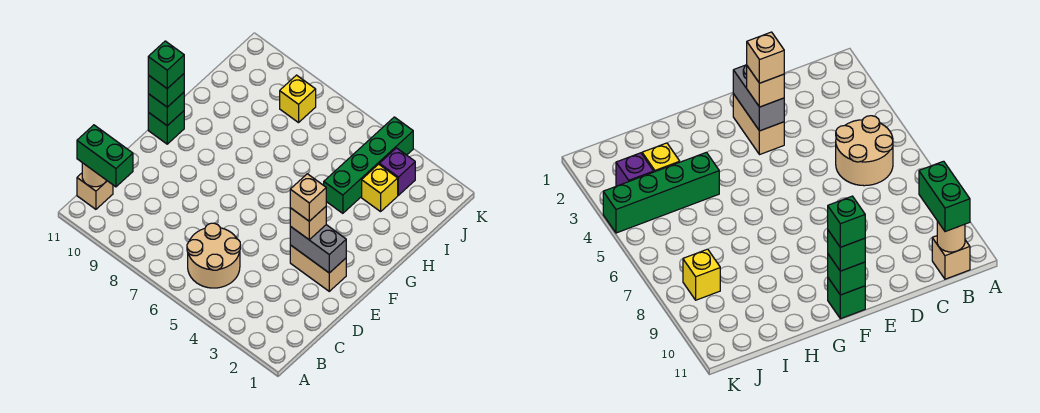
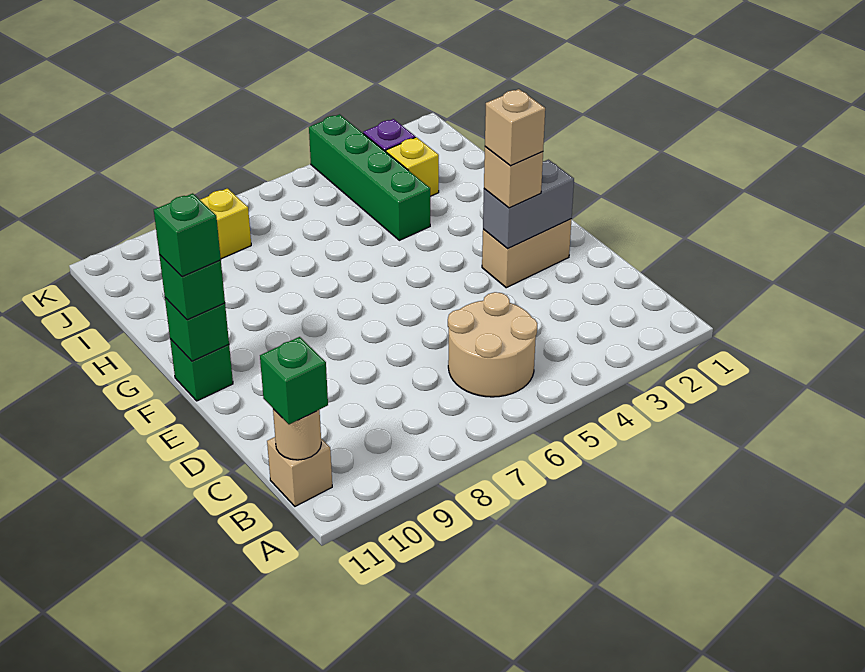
green brick B10:B11 level 3 -> green brick B11 level 3

